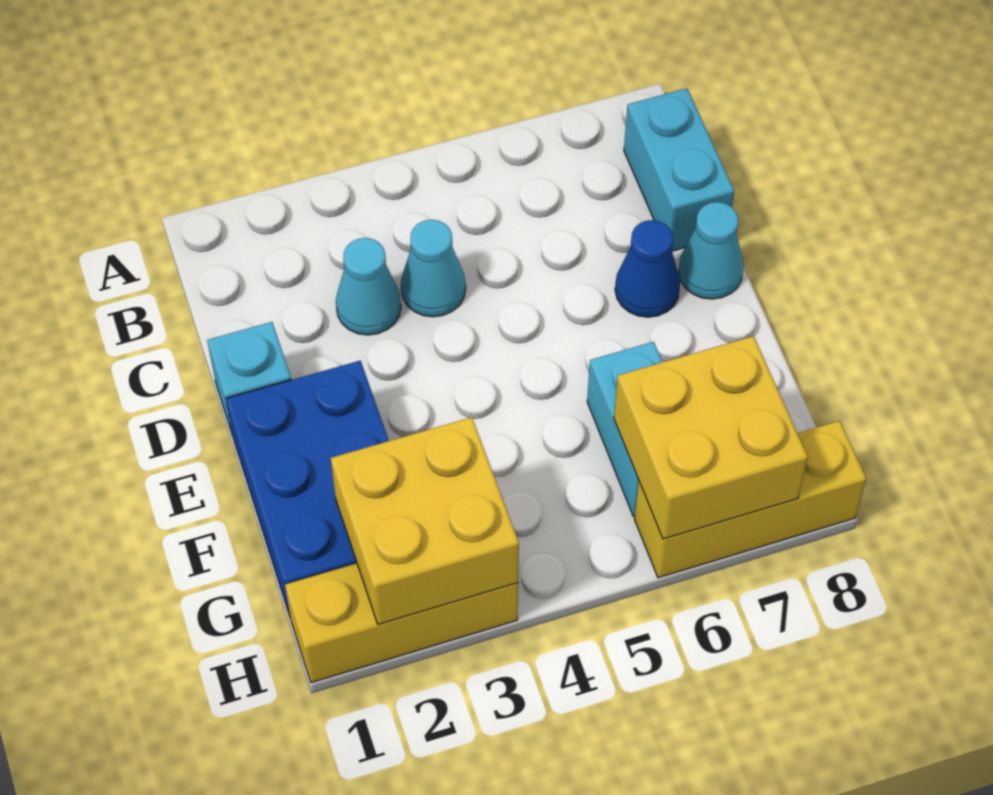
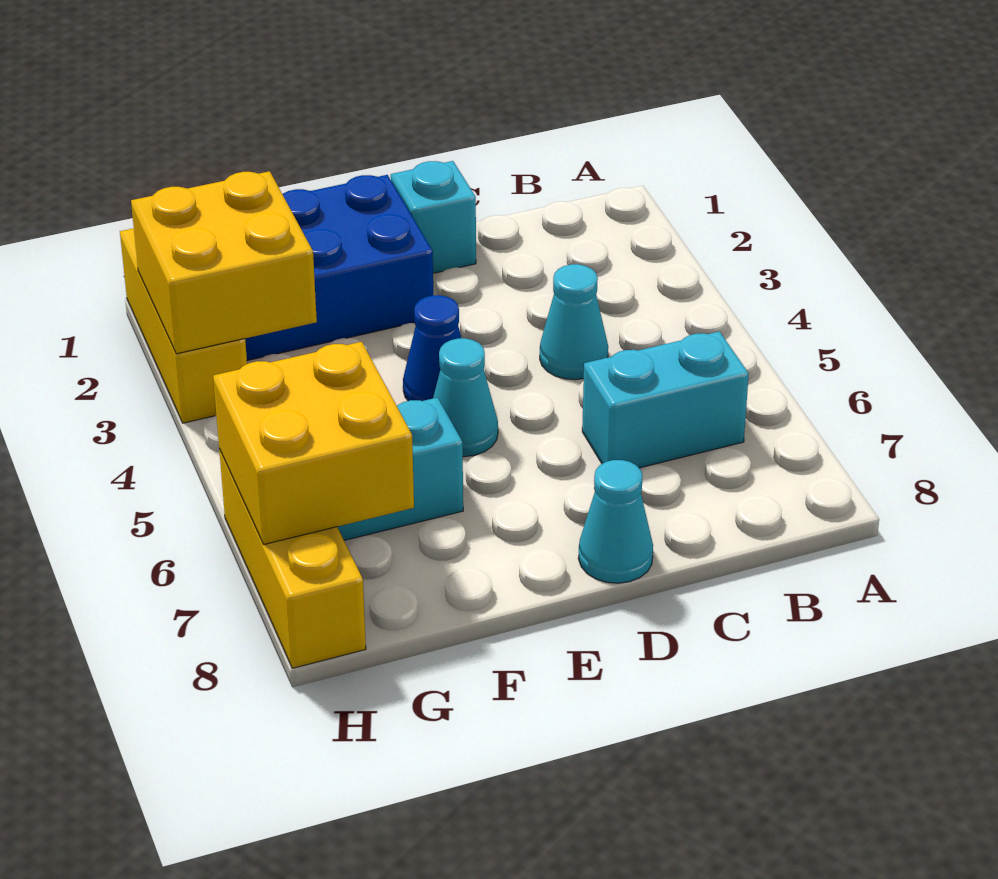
cyan brick B8:C8 level 1 -> cyan brick B6:C6 level 1
cyan cone C3 level 1 -> cyan cone E5 level 1
blue cone D7 level 1 -> blue cone E4 level 1

